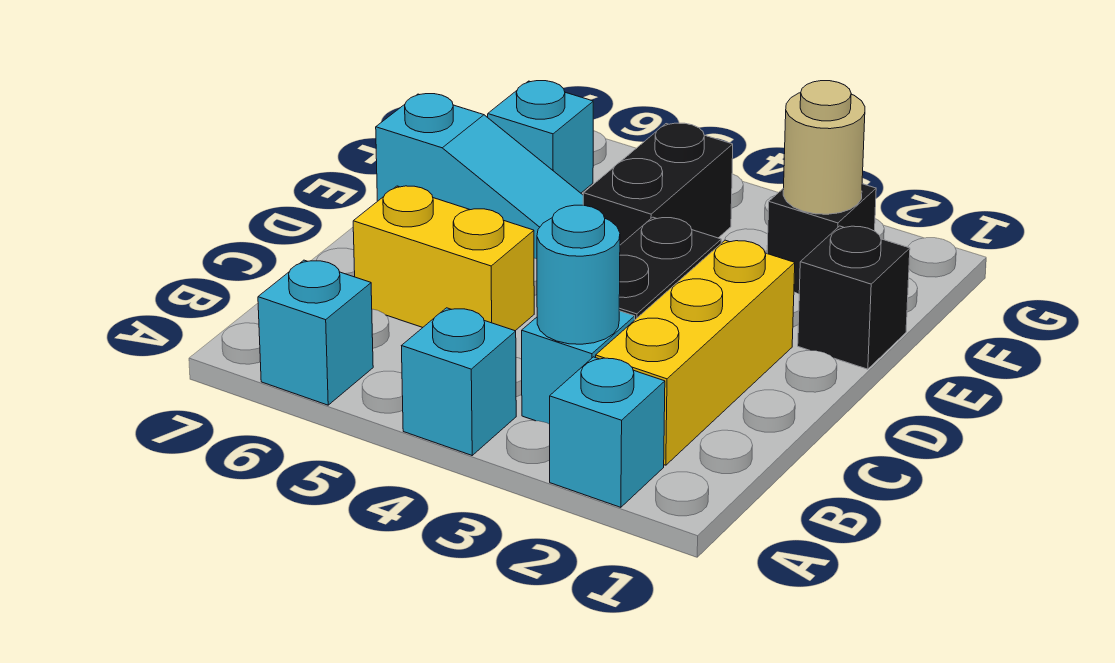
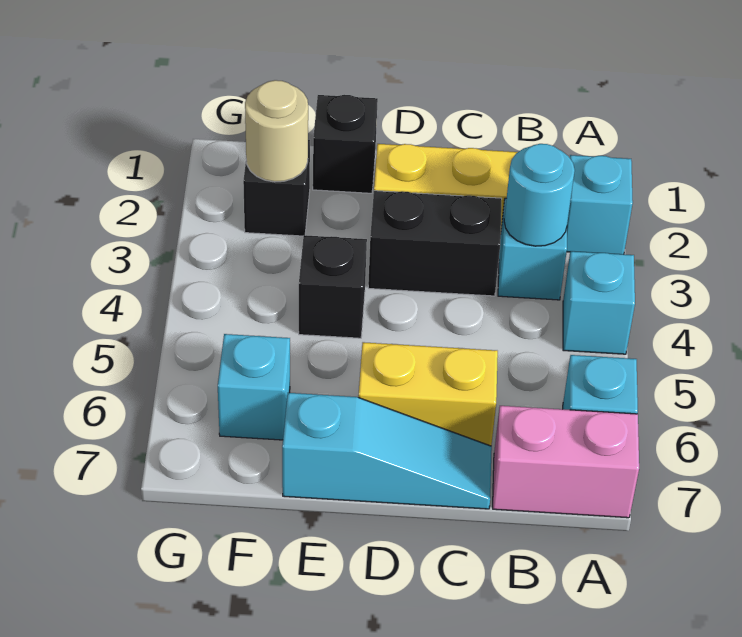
none -> pink brick A7:B7 level 1
yellow brick C5:C6 level 1 -> yellow brick C6:D6 level 1
black brick E4:F4 level 1 -> black brick E4 level 1
cyan slope E5:E7 level 1 top 7 -> cyan slope C7:E7 level 1 top E

